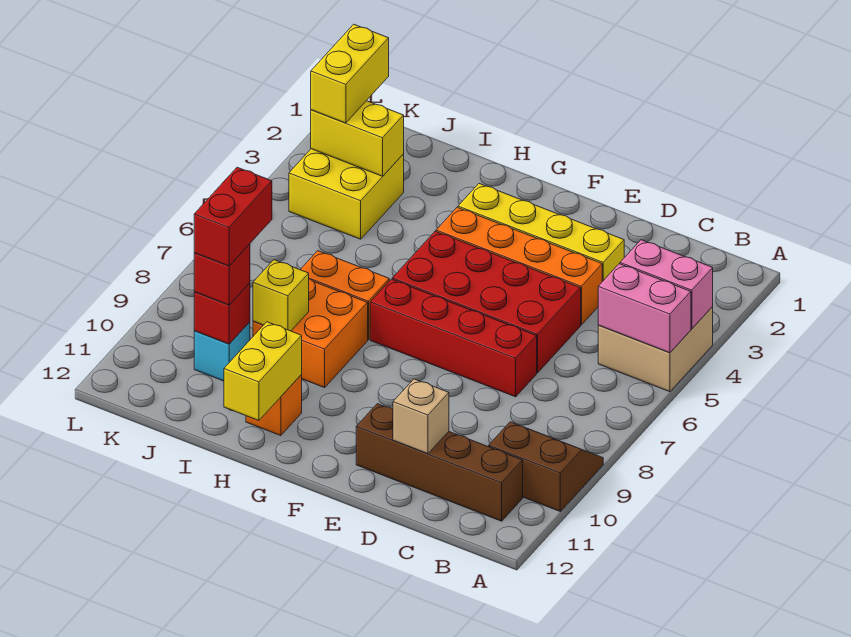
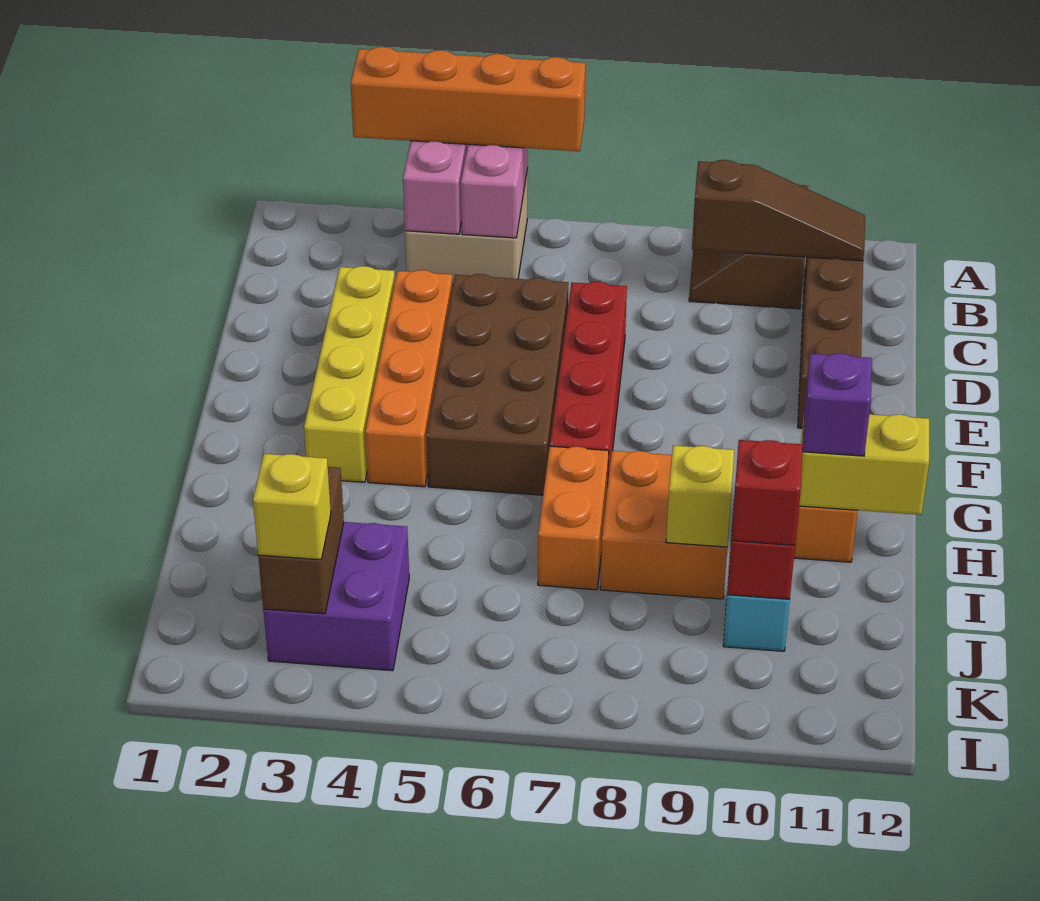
none -> orange brick A3:A6 level 3
none -> brown slope B9:B11 level 2 top 9
red brick D5:G6 level 1 -> brown brick D5:G6 level 1
tan brick D11 level 2 -> none
none -> purple brick H11 level 3
yellow brick J3:K4 level 1 -> purple brick J3:K4 level 1
yellow brick J3:K3 level 2 -> brown brick J3:K3 level 2
red brick J9:J10 level 4 -> none
yellow brick K2:K3 level 3 -> yellow brick K3 level 3

